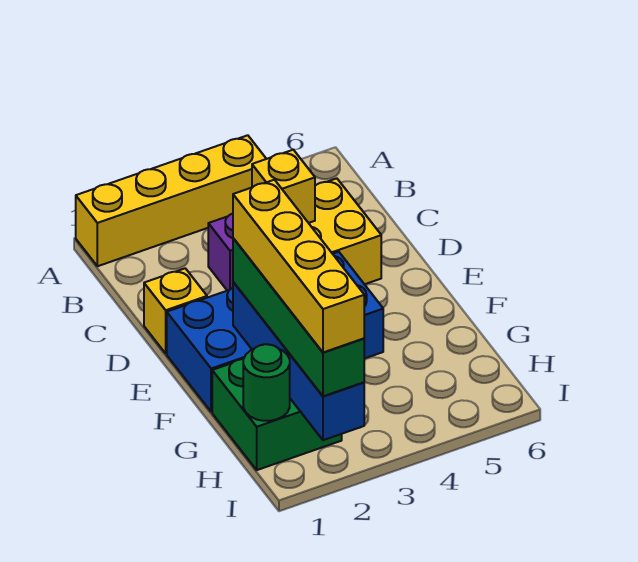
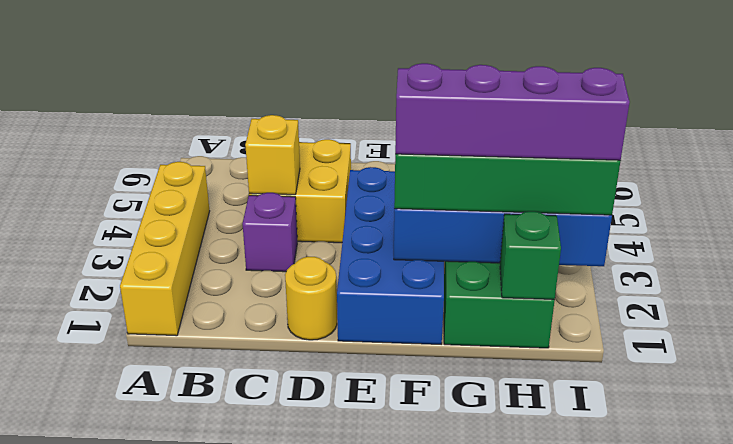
yellow brick D1 level 1 -> yellow round brick D1 level 1
yellow brick F2:I2 level 4 -> purple brick F2:I2 level 4
green round brick H1 level 2 -> green brick H1 level 2

